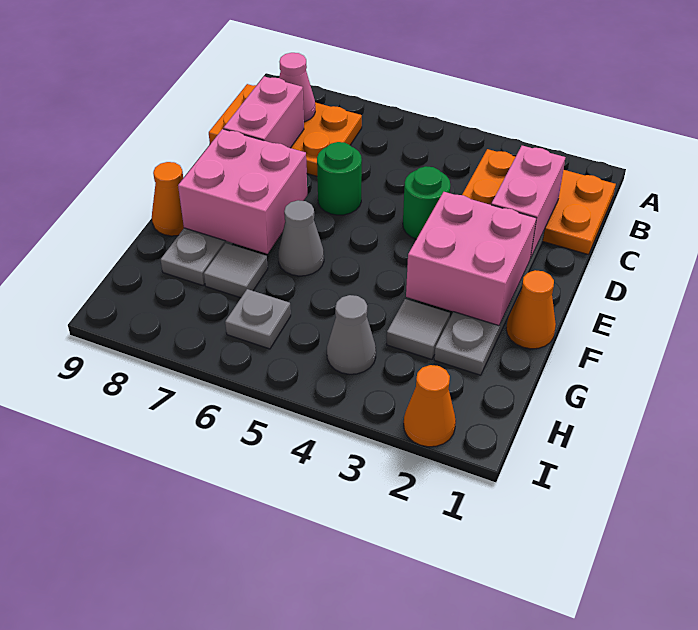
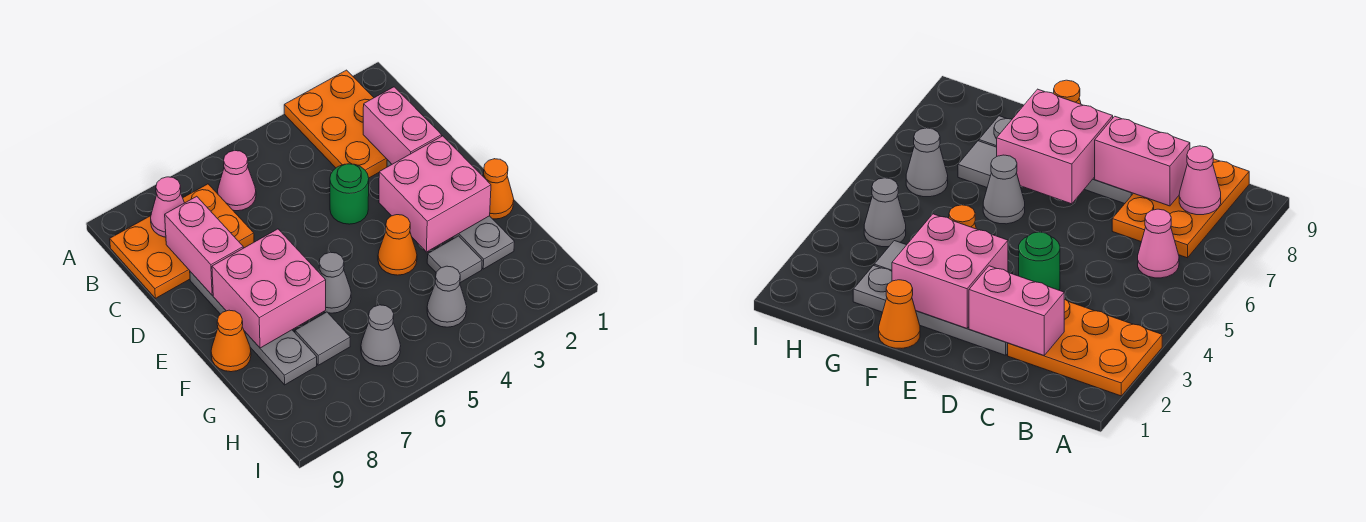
orange plate B1:C3 level 1 -> orange plate A2:C3 level 1
none -> pink cone B6 level 1
green round brick D6 level 1 -> none
grey plate H6 level 1 -> grey cone H6 level 1
orange cone I2 level 1 -> orange cone F4 level 1

